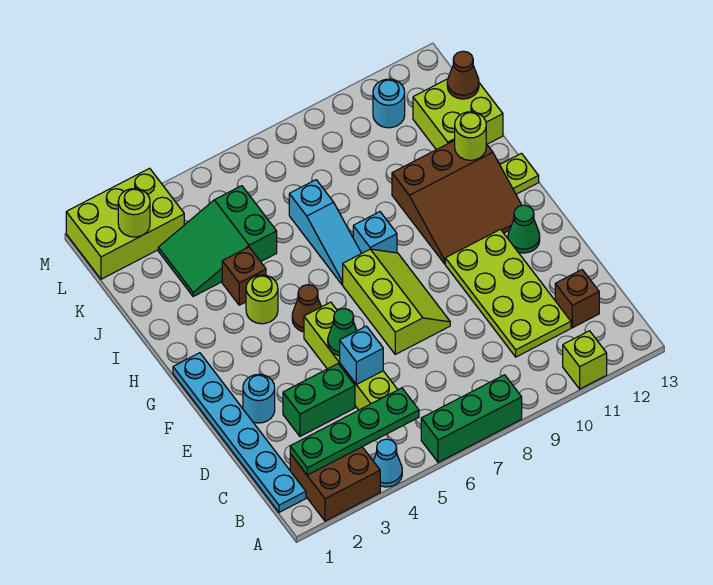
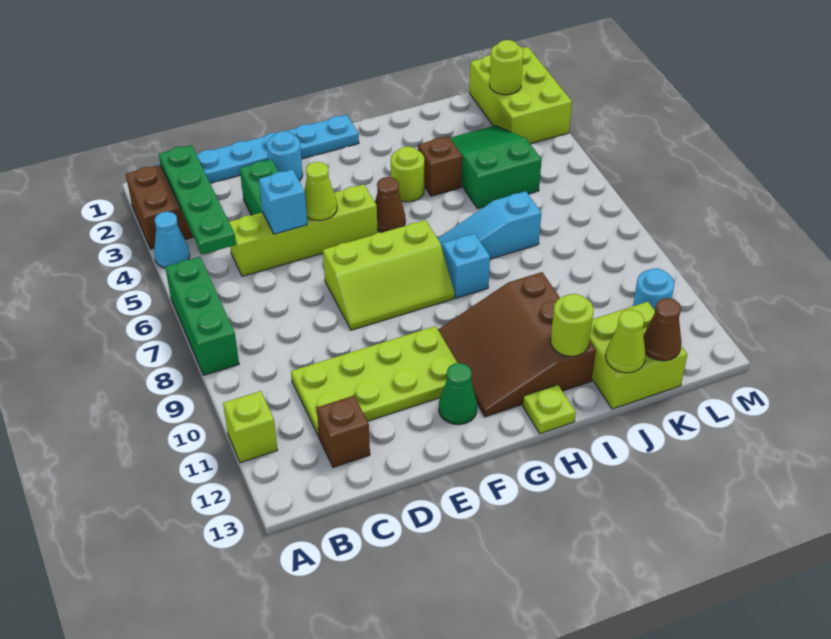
green cone E5 level 2 -> lime cone E5 level 2
none -> lime cone J13 level 2

